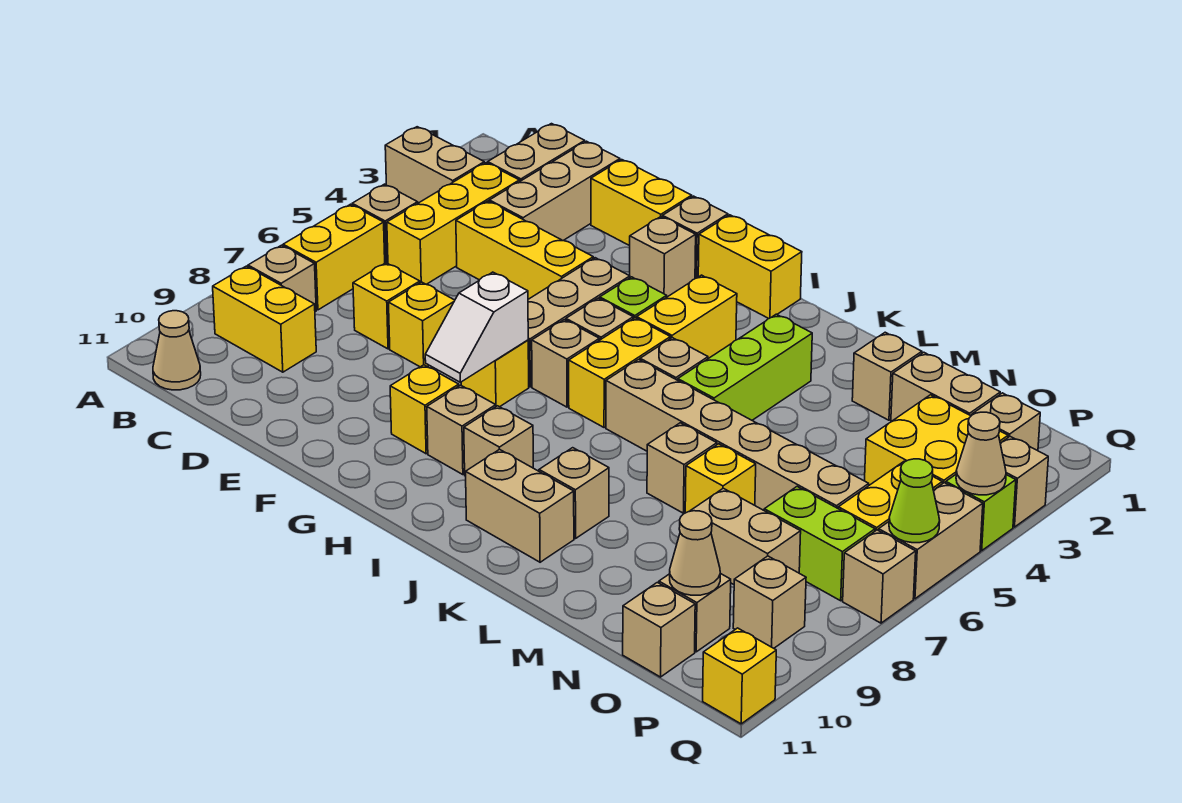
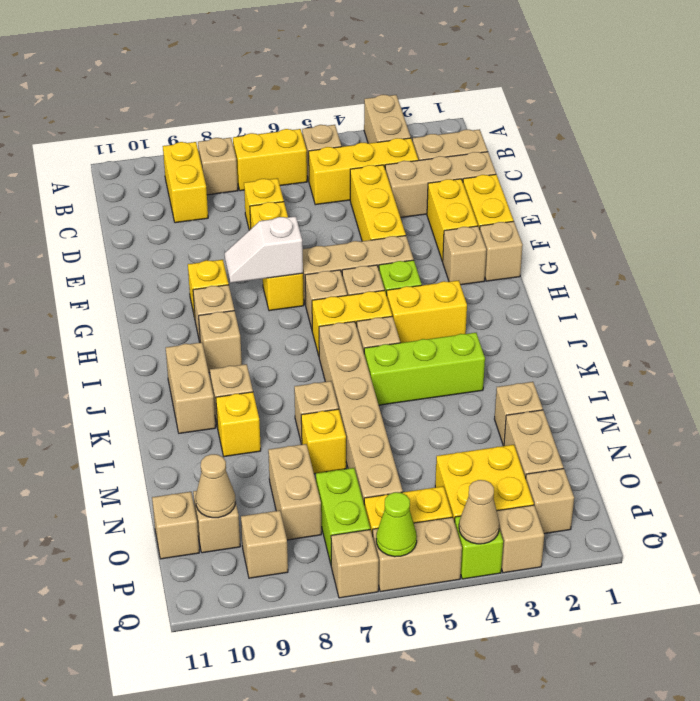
tan cone B11 level 1 -> none
yellow brick H1:I1 level 1 -> yellow brick E2:F2 level 1
yellow brick Q11 level 1 -> yellow brick L9 level 1

